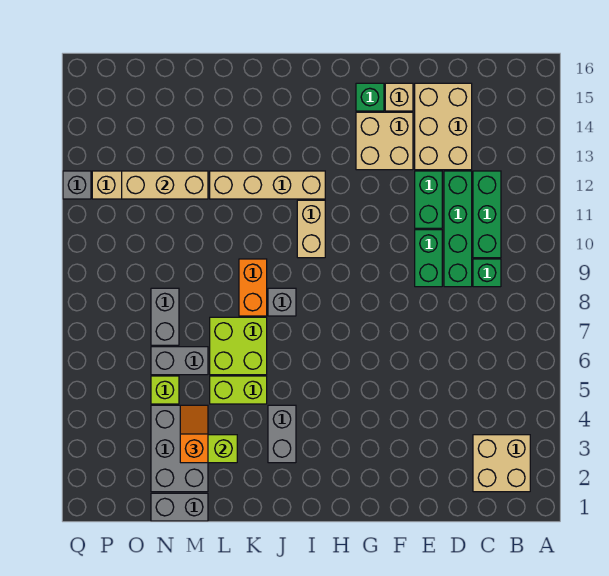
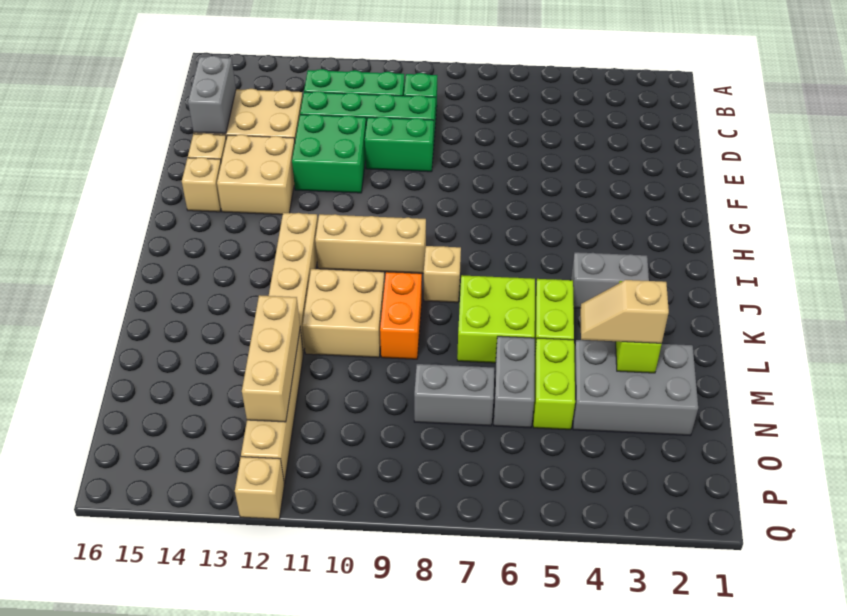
tan brick B2:C3 level 1 -> tan brick K10:L11 level 1
green brick E11:E12 level 1 -> green brick E11:F12 level 1
green brick G15 level 1 -> tan brick G15 level 1
tan brick I10:I11 level 1 -> tan brick I9:I11 level 1
grey brick J8 level 1 -> tan brick J8 level 1
orange brick K8:K9 level 1 -> orange brick K9:L9 level 1
grey brick M1:N1 level 1 -> grey brick D15:E15 level 2
orange slope M3:M4 level 3 top 3 -> tan slope M3:M4 level 3 top 3
lime brick N5 level 1 -> lime brick M5:N5 level 1
grey brick Q12 level 1 -> tan brick Q12 level 1

